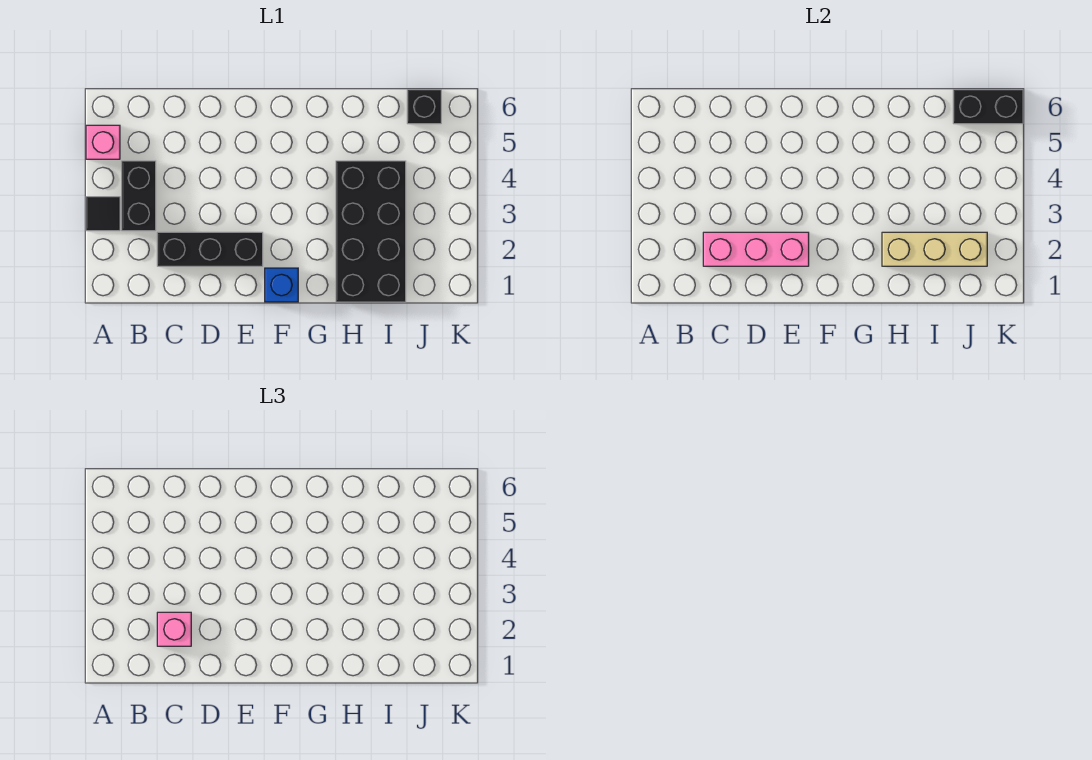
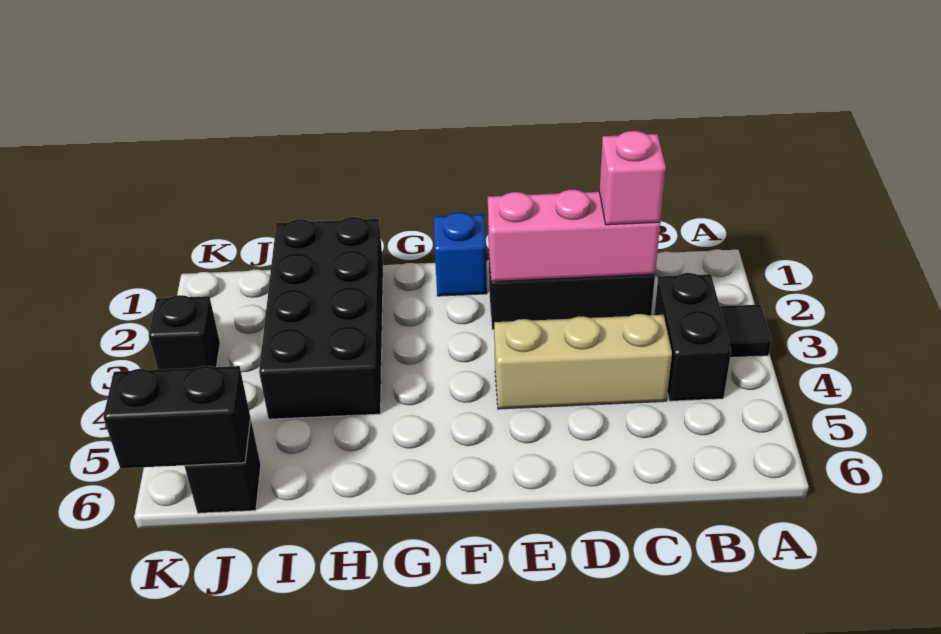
pink brick A5 level 1 -> none
tan brick H2:J2 level 2 -> tan brick C4:E4 level 1
none -> black brick K3 level 1

